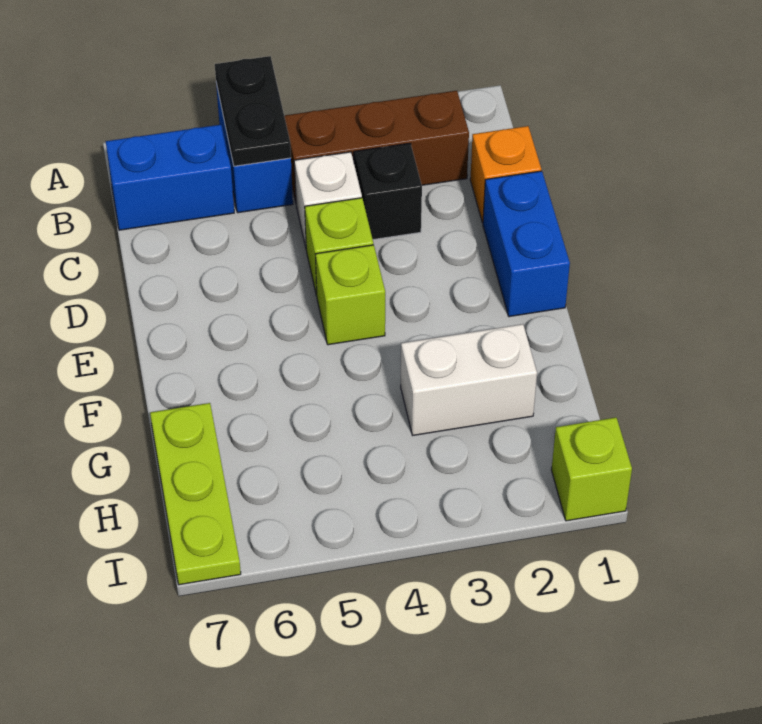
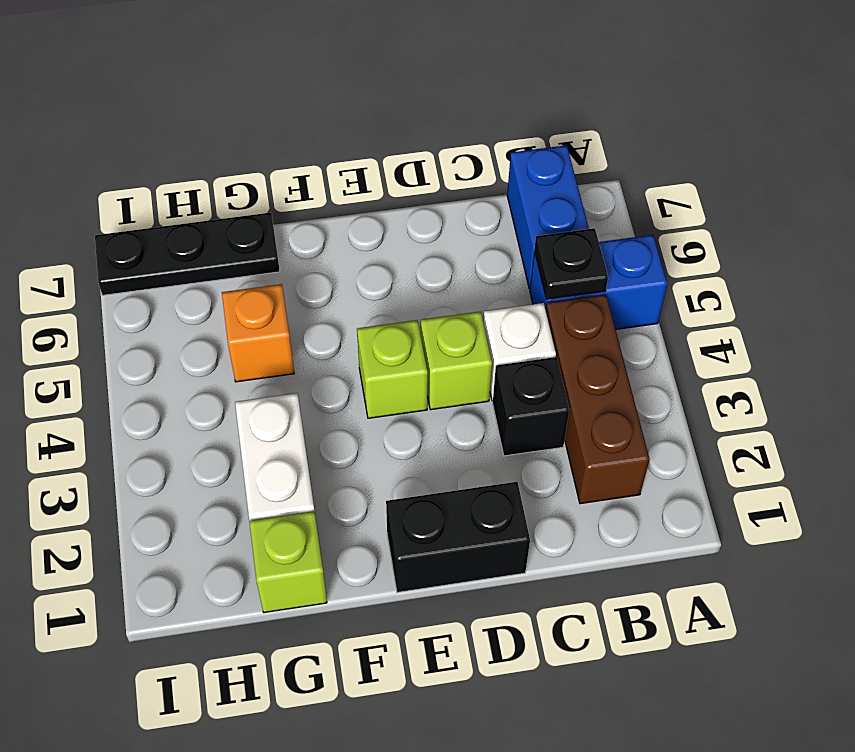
black plate A5:B5 level 2 -> black plate B5 level 2
orange brick C1 level 1 -> orange brick G5 level 1
blue brick D1:E1 level 1 -> black brick D1:E1 level 1
lime plate G7:I7 level 1 -> black plate G7:I7 level 1
lime brick I1 level 1 -> lime brick G1 level 1

